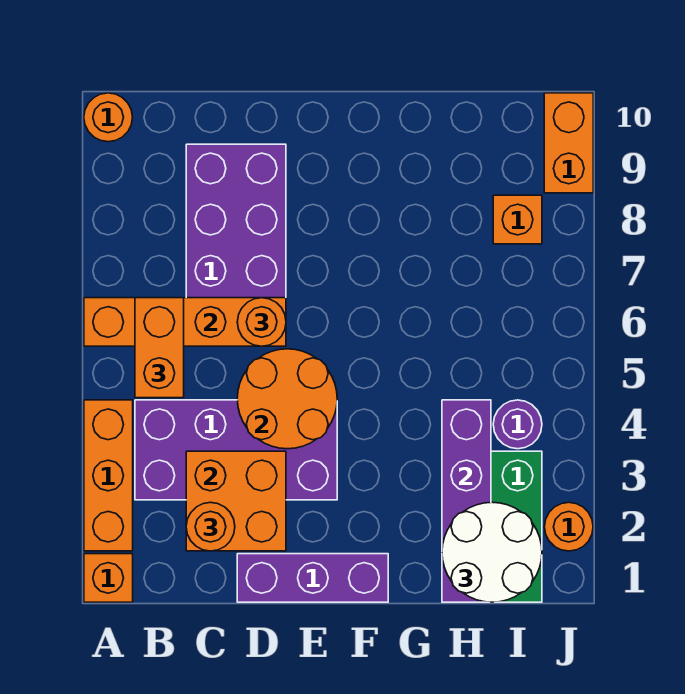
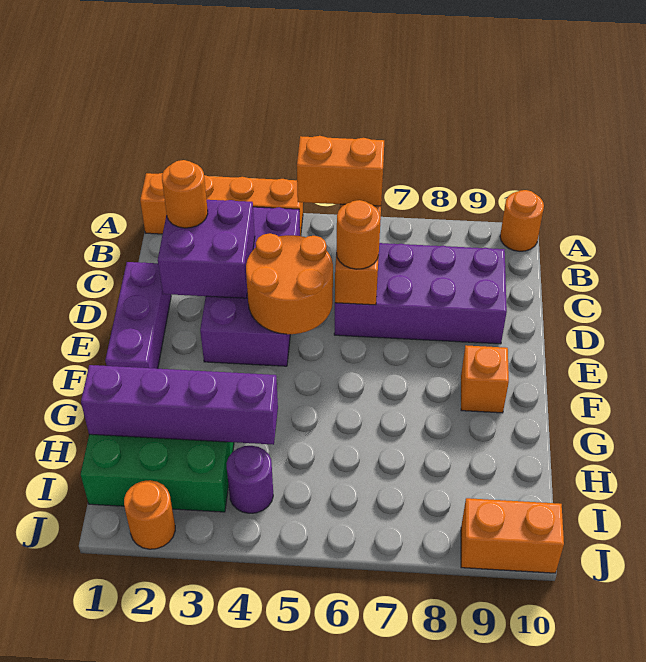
orange brick C2:D3 level 2 -> purple brick C2:D3 level 2
white round brick H1:I2 level 3 -> none
orange brick I8 level 1 -> orange brick F9 level 1

